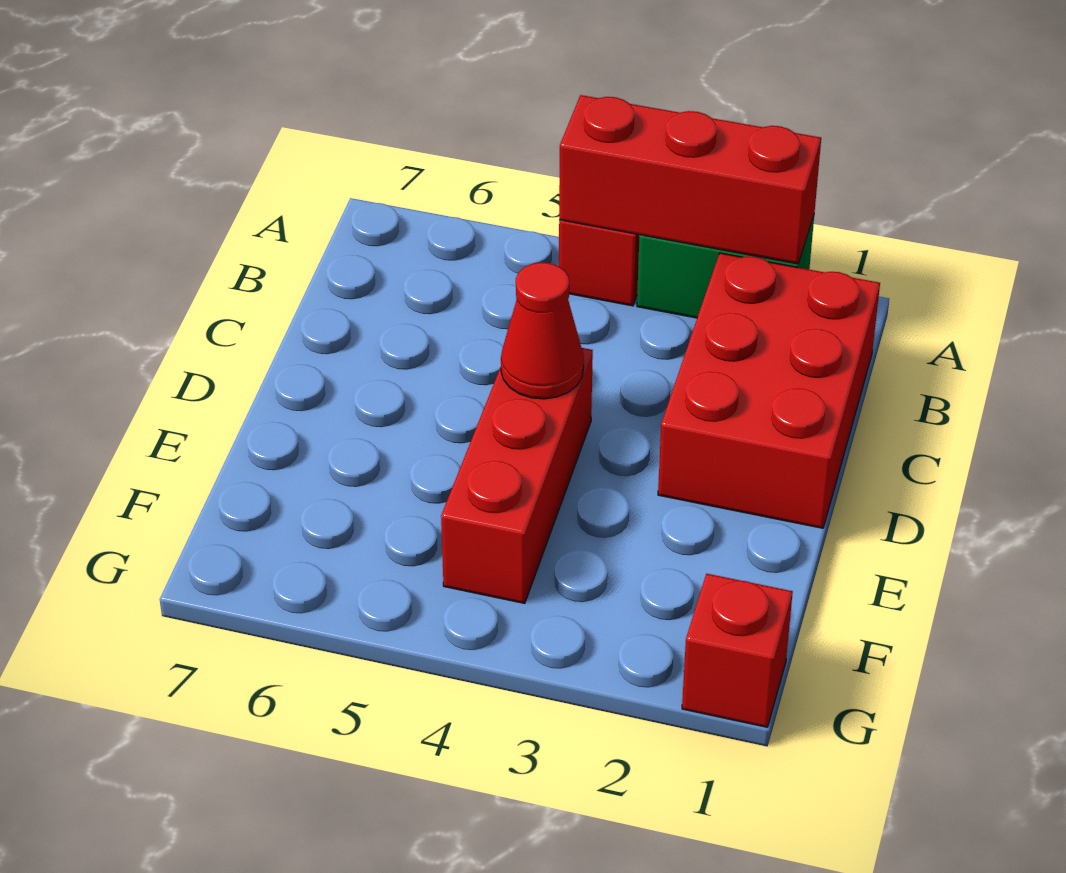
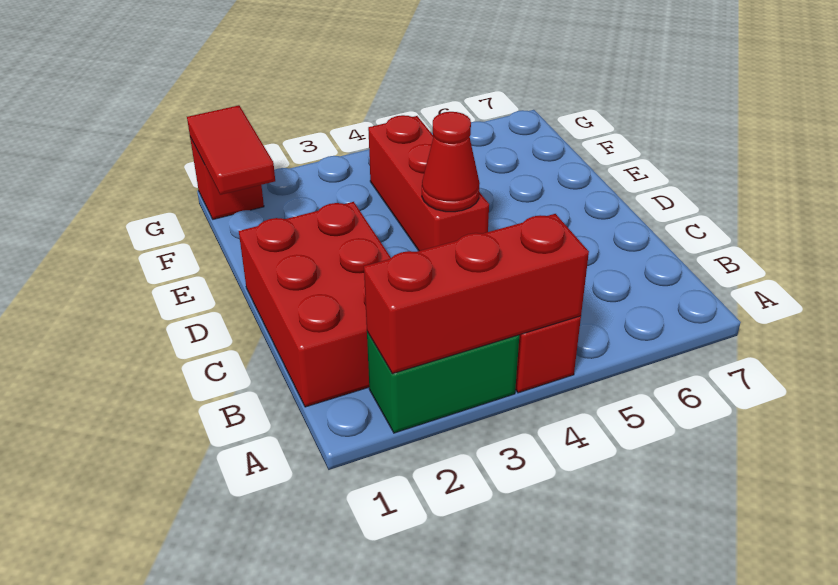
none -> red tile F1:G1 level 2

